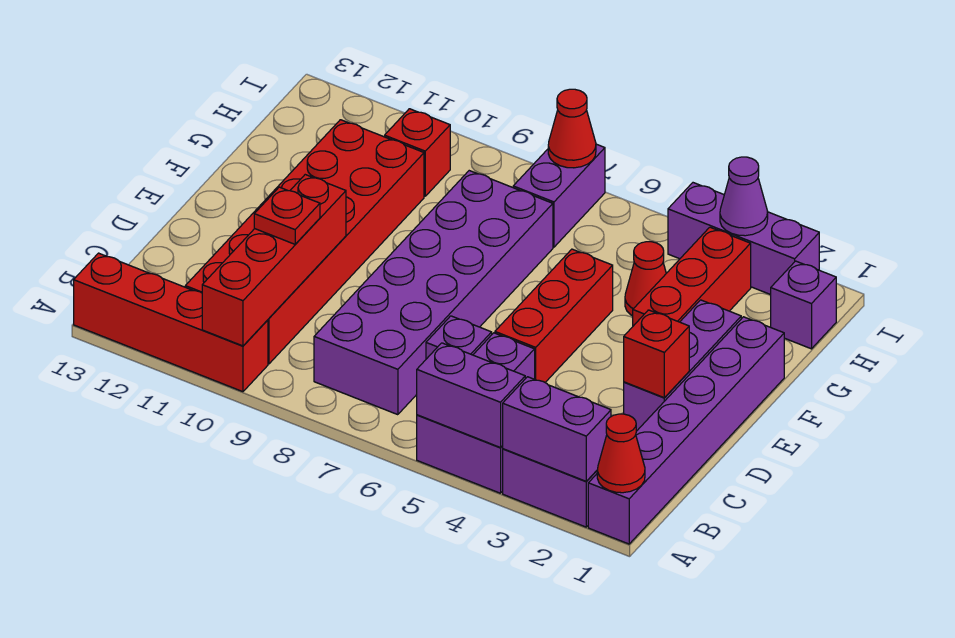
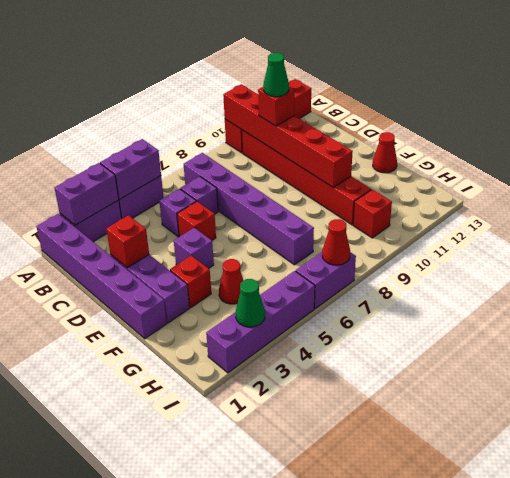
red cone A1 level 2 -> red cone F13 level 1
red brick A10:D10 level 2 -> red brick A10:F10 level 2
purple brick B7:G8 level 1 -> purple brick B7:G7 level 1
red brick B10:G11 level 1 -> red brick B10:G10 level 1
red plate C10 level 3 -> red brick C10 level 3
none -> green cone C10 level 4
red brick D5:F5 level 1 -> red brick D5 level 1
red brick F3:H3 level 1 -> red brick F3 level 1
purple brick H1 level 1 -> purple brick E4 level 1
purple brick H7:I7 level 1 -> purple brick I6:I7 level 1
purple brick I2:I4 level 1 -> purple brick I2:I5 level 1
purple cone I3 level 2 -> green cone I3 level 2

